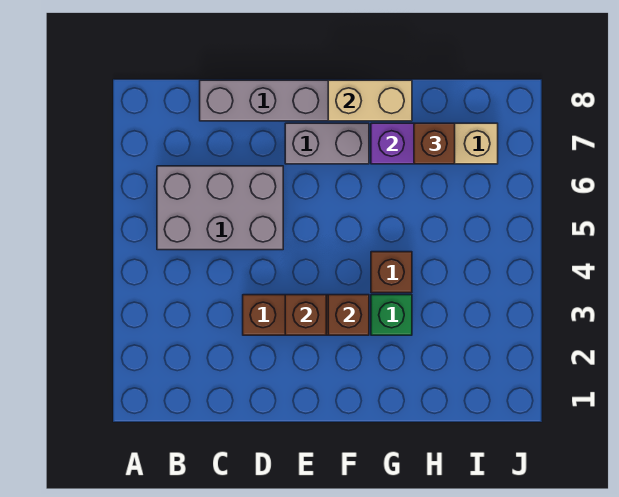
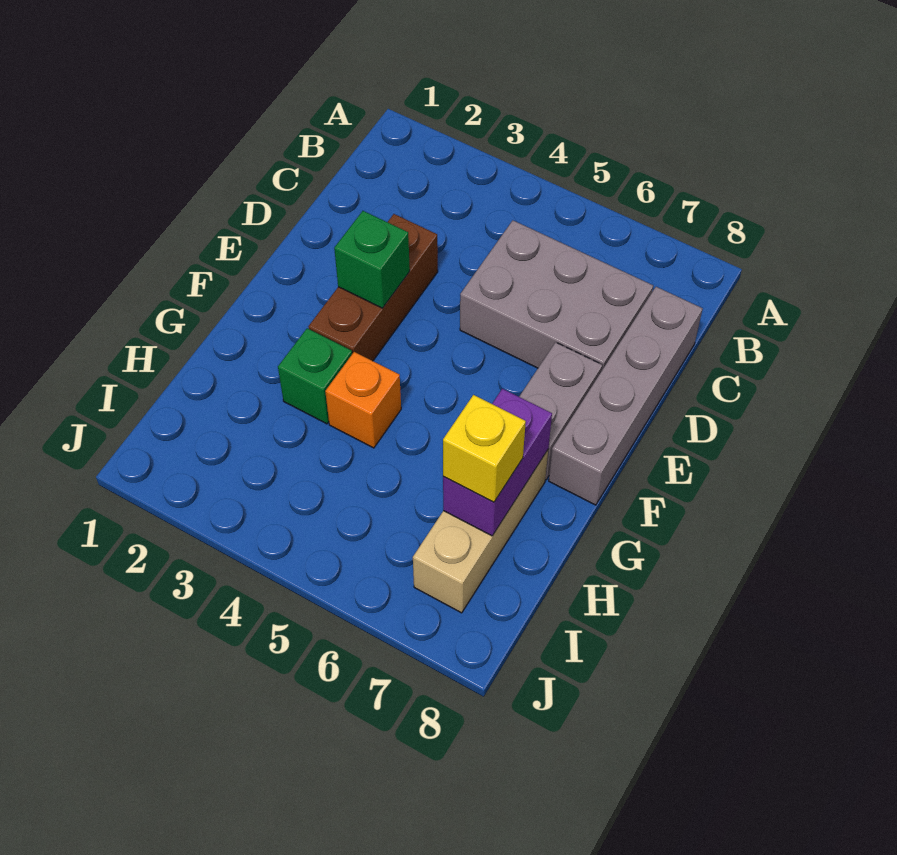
grey brick B5:D6 level 1 -> grey brick C5:D7 level 1
brown brick E3 level 2 -> green brick E3 level 2
brown brick F3 level 2 -> none
tan brick F8:G8 level 2 -> none
brown brick G4 level 1 -> orange brick G4 level 1
brown brick H7 level 3 -> yellow brick H7 level 3

